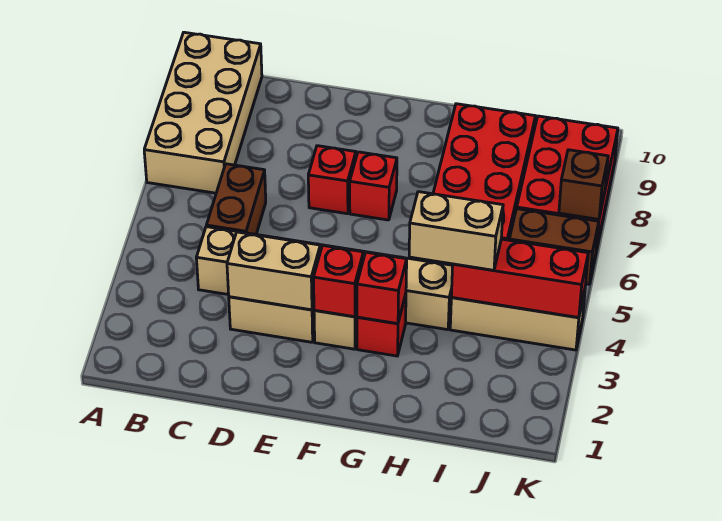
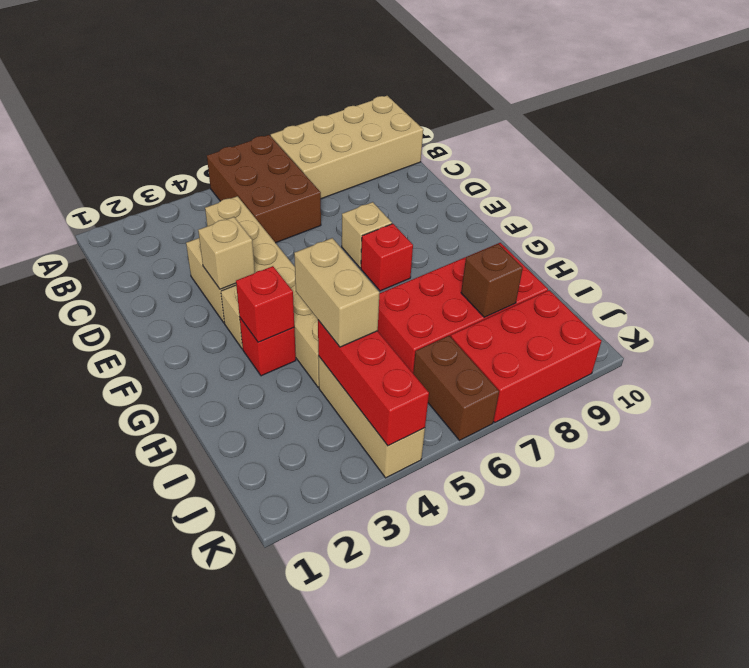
brown brick C5:C6 level 1 -> brown brick A5:C6 level 1
tan brick D3:E3 level 2 -> tan brick E3 level 2
red brick E7 level 1 -> tan brick E7 level 1
red brick F3 level 2 -> none
brown brick K7 level 2 -> brown brick I8 level 2

